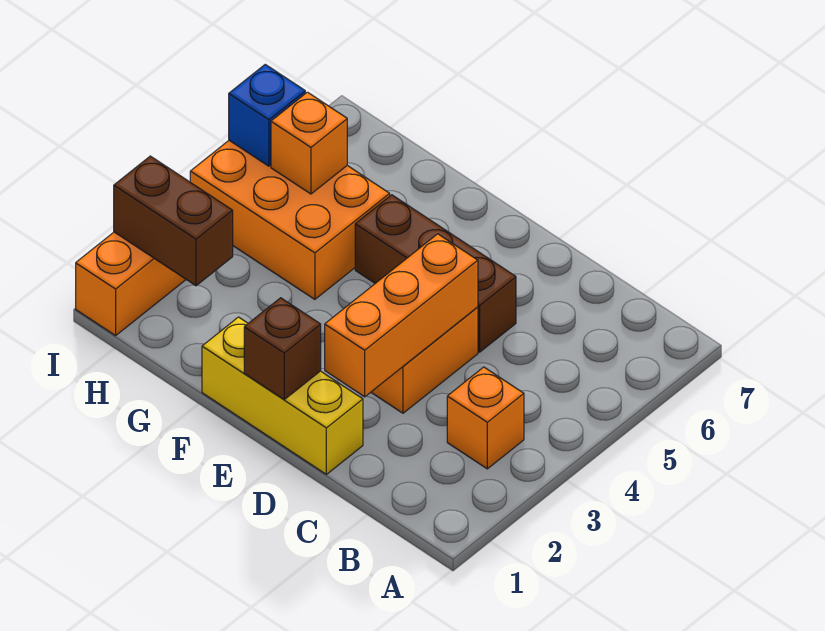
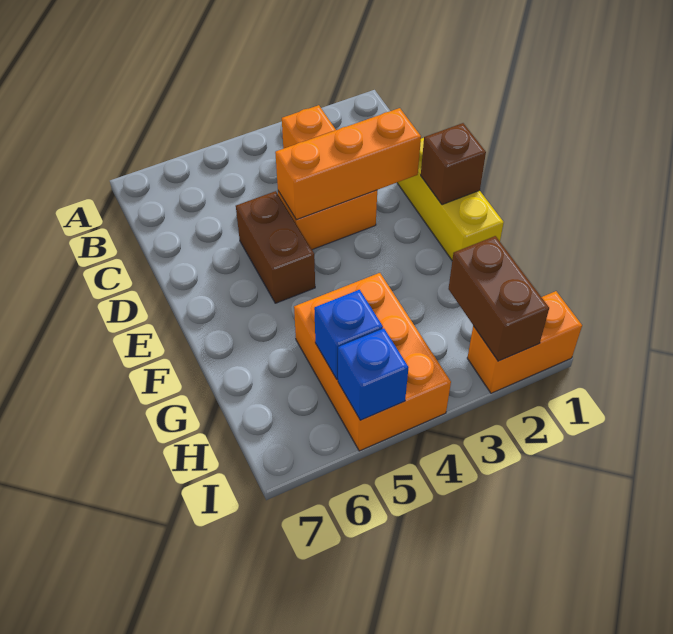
brown brick D5:F5 level 1 -> brown brick D5:E5 level 1
orange brick H5 level 2 -> blue brick H5 level 2

